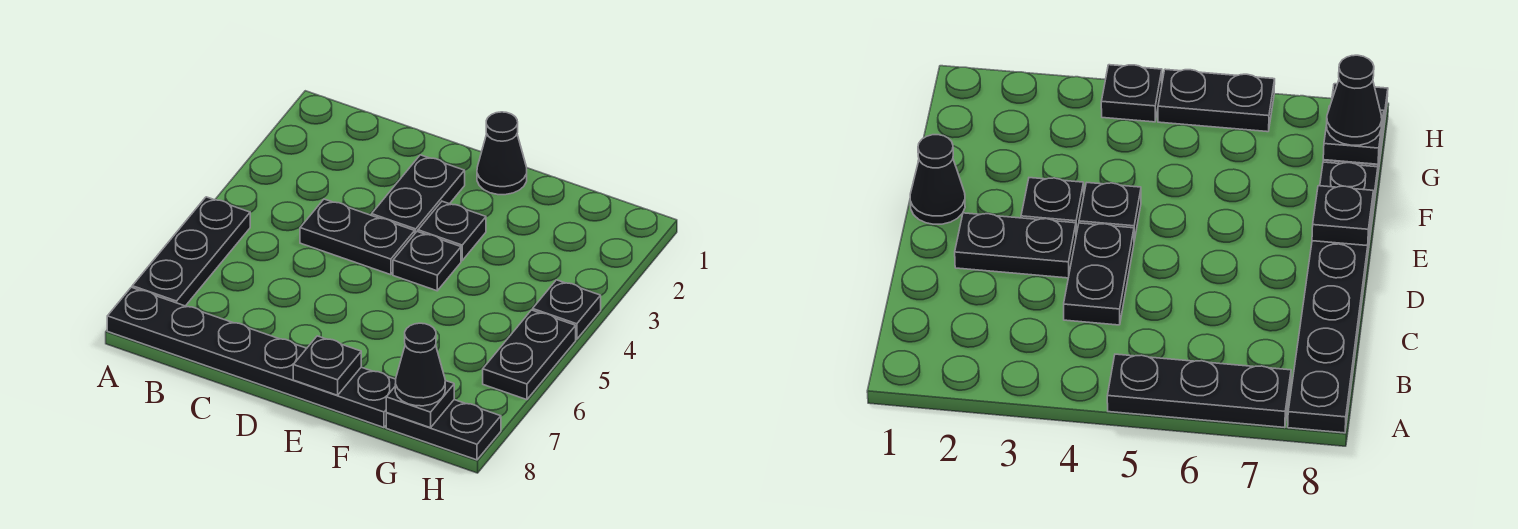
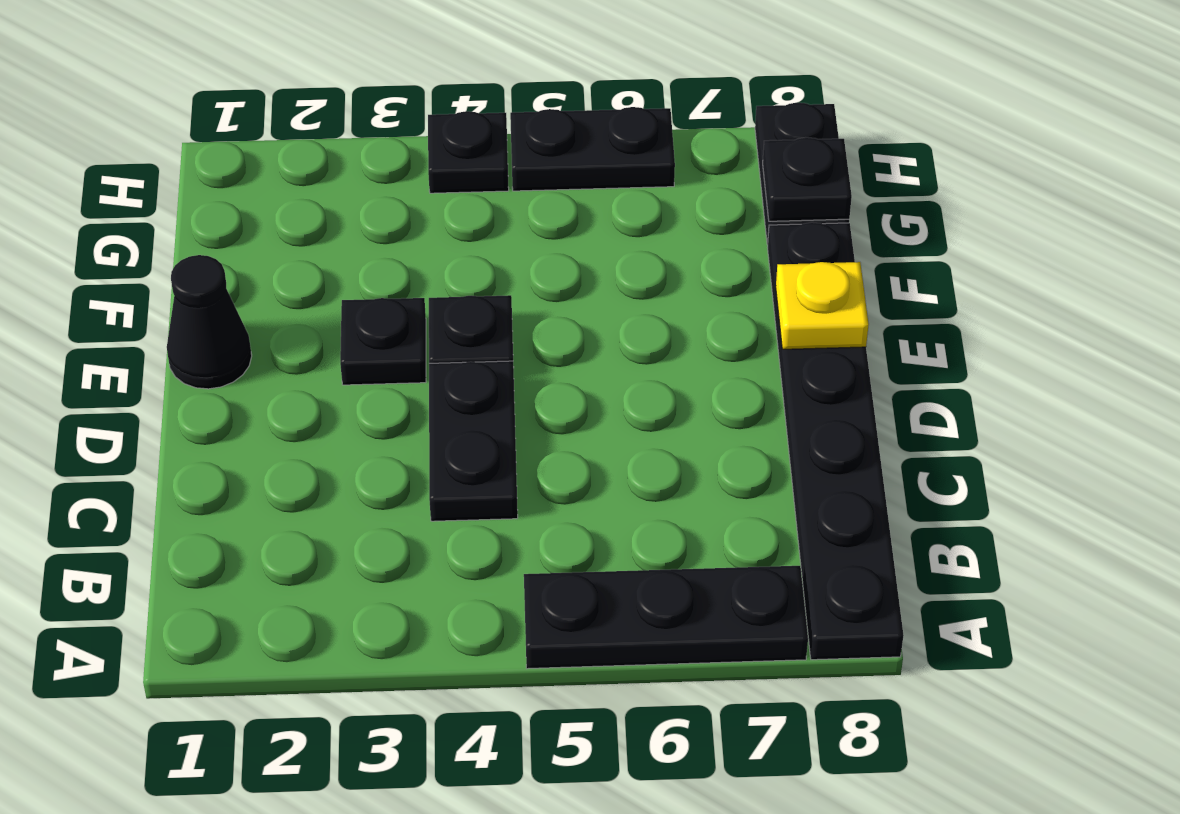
black plate D2:D3 level 1 -> none
black plate E8 level 2 -> yellow plate E8 level 2
black cone G8 level 3 -> none

